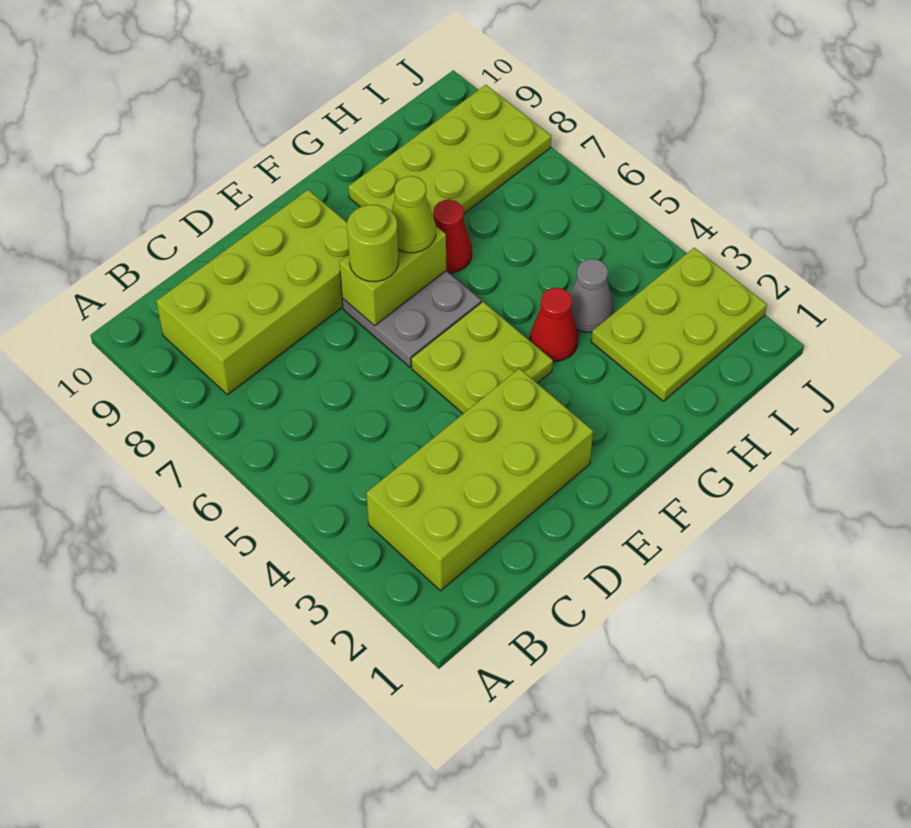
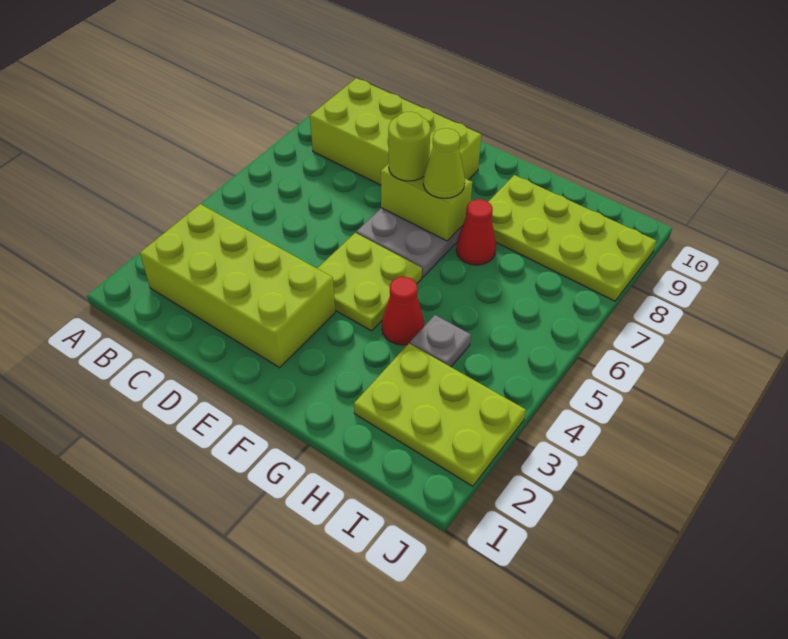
grey cone H4 level 1 -> grey plate H4 level 1

